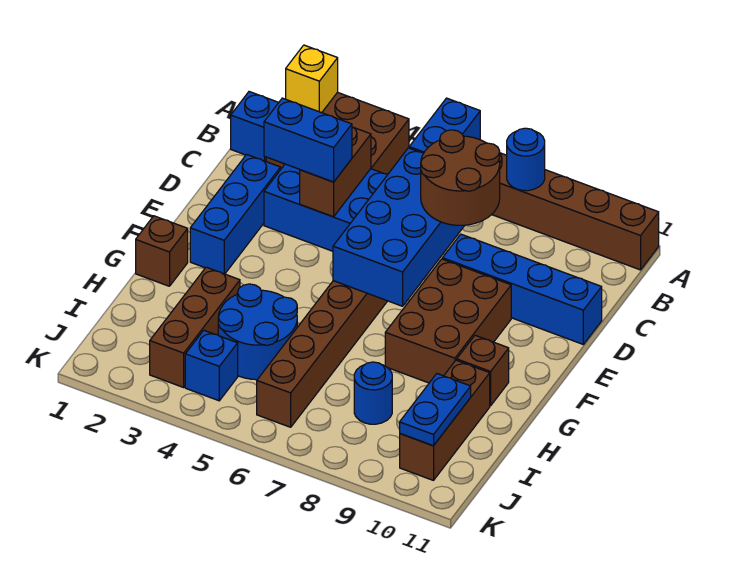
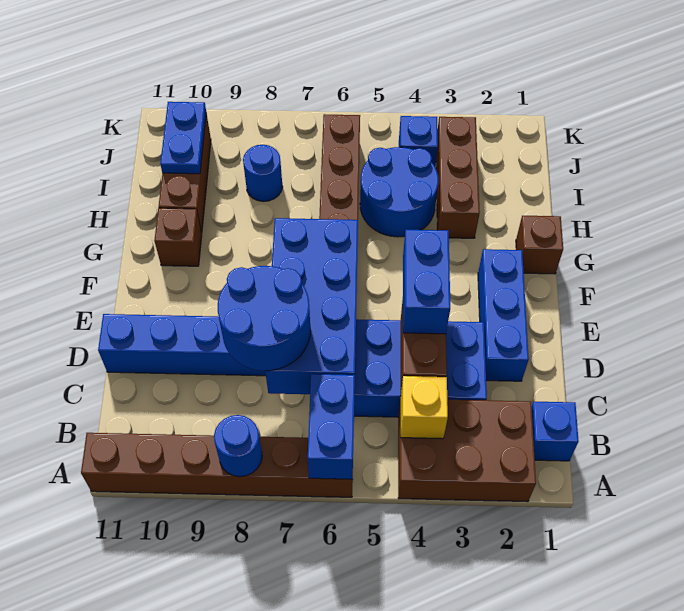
yellow brick A2 level 2 -> yellow brick B4 level 2
brown round brick C7:D8 level 3 -> blue round brick C7:D8 level 3
blue brick D3:D4 level 3 -> blue brick D4:E4 level 3
brown brick E8:G9 level 1 -> none

